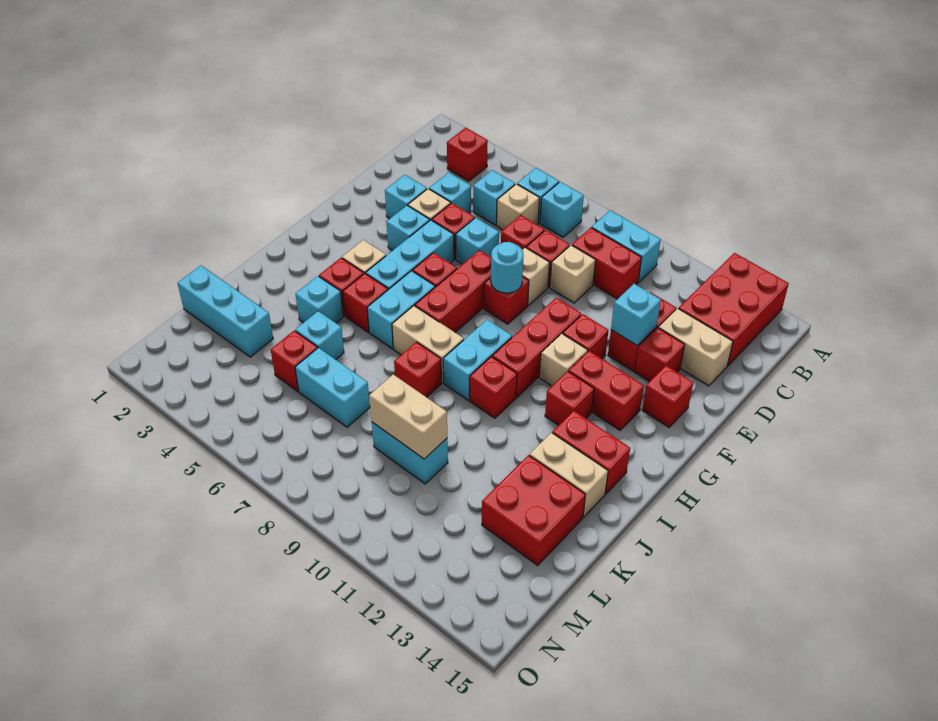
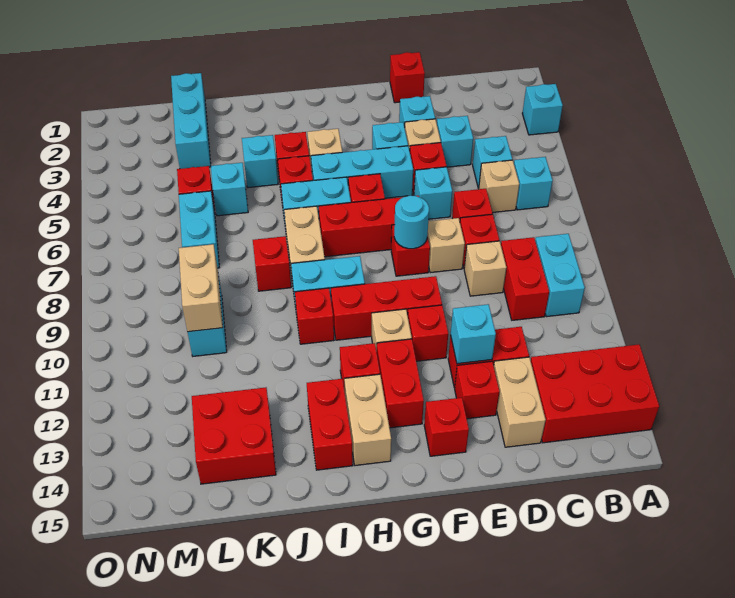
red brick B3 level 1 -> red brick E1 level 1
cyan brick B7 level 1 -> cyan brick A3 level 1
tan brick J13:J14 level 1 -> tan brick H13:H14 level 1

